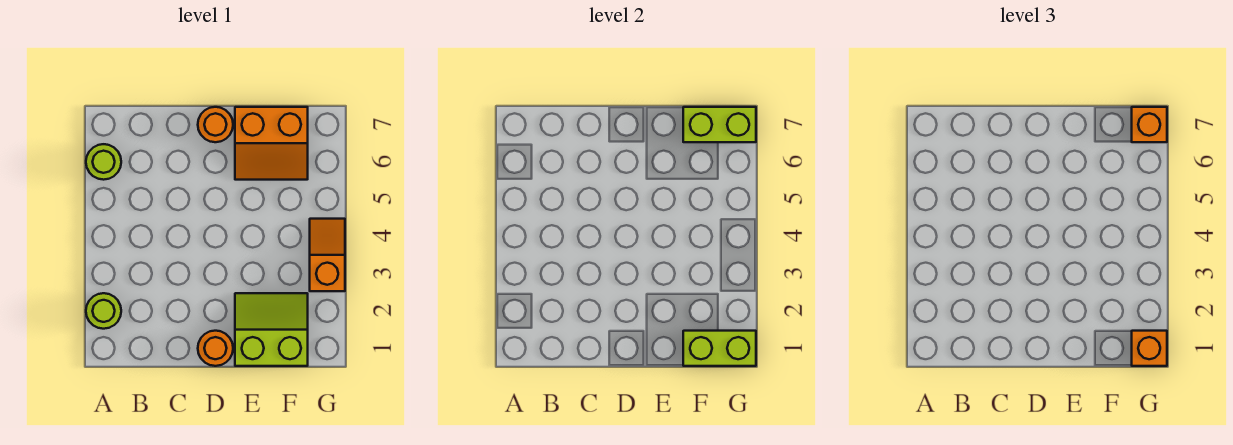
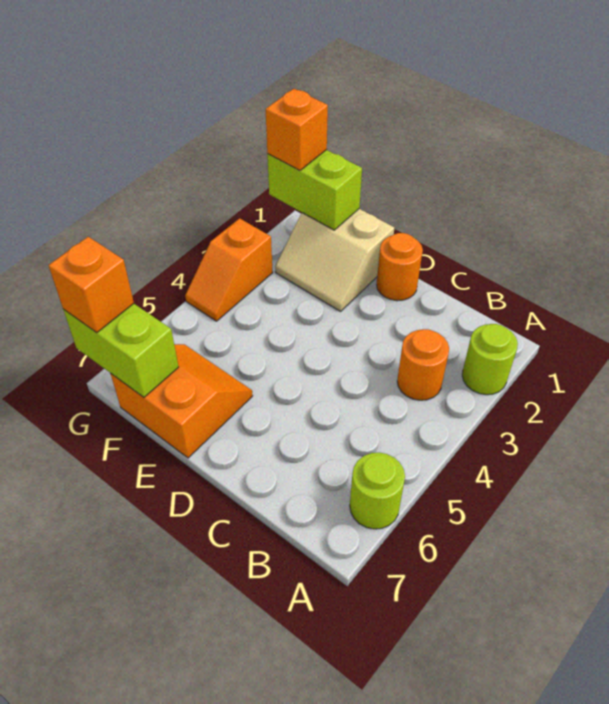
orange round brick D7 level 1 -> orange round brick B3 level 1
lime slope E1:F2 level 1 top 1 -> tan slope E1:F2 level 1 top 1

